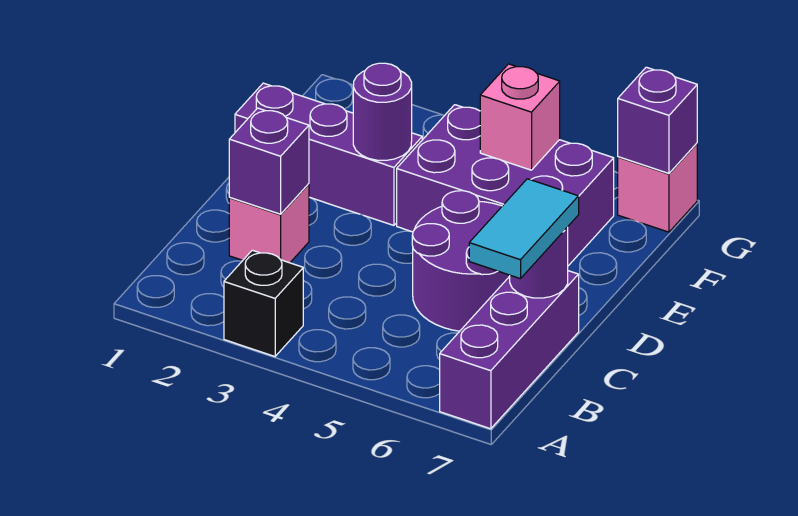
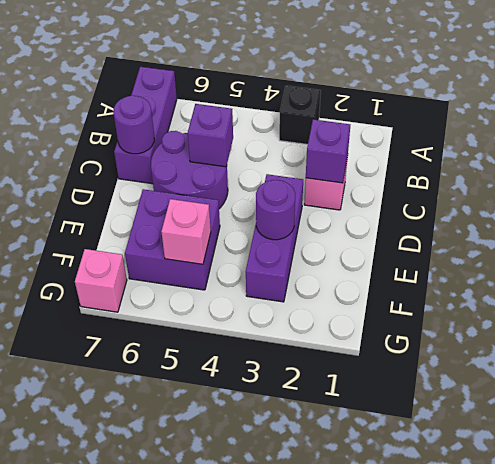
cyan tile B7:C7 level 3 -> none
purple brick E1:E3 level 1 -> purple brick D3:F3 level 1
purple brick E4:F6 level 1 -> purple brick E5:F6 level 1
purple brick G7 level 2 -> purple brick C5 level 2

